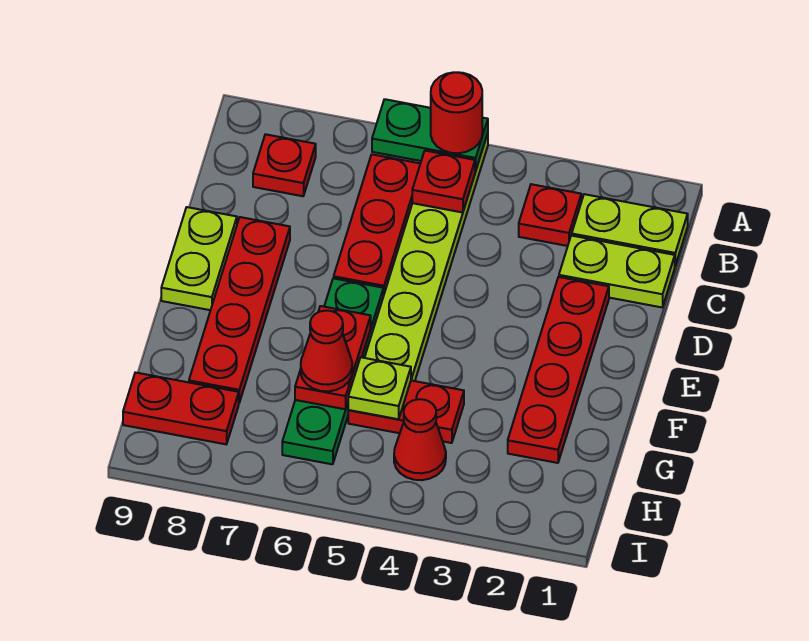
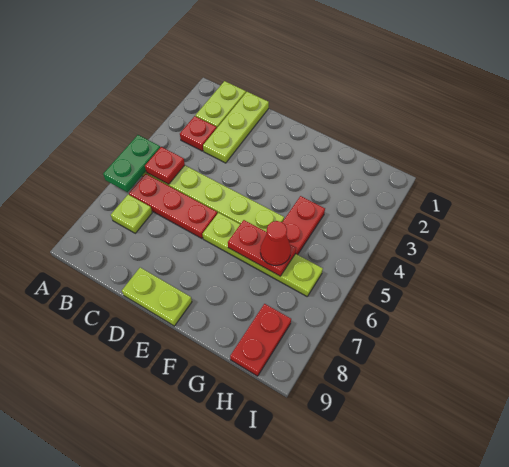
red round brick A5 level 3 -> none
red plate B8 level 1 -> none
lime plate C1:C2 level 1 -> lime plate C1:C3 level 1
red plate D2:G2 level 1 -> none
red plate D8:G8 level 1 -> none
green plate E6:H6 level 1 -> lime plate E6:H6 level 1
lime plate G5 level 2 -> lime plate B7 level 1
red cone H4 level 1 -> none

